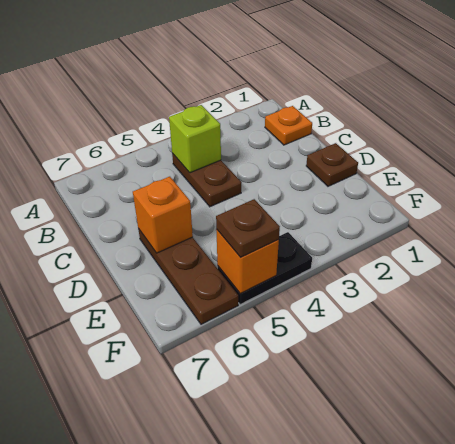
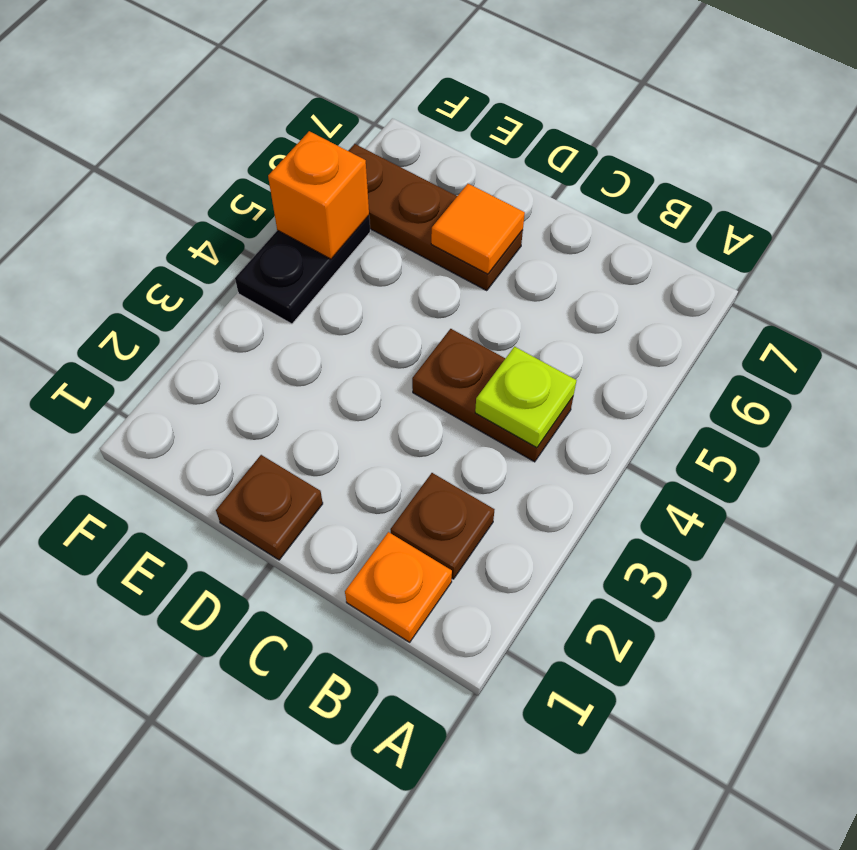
lime brick B4 level 2 -> lime plate B4 level 2
orange brick D6 level 2 -> orange tile D6 level 2
brown plate F5 level 3 -> brown plate B2 level 1

